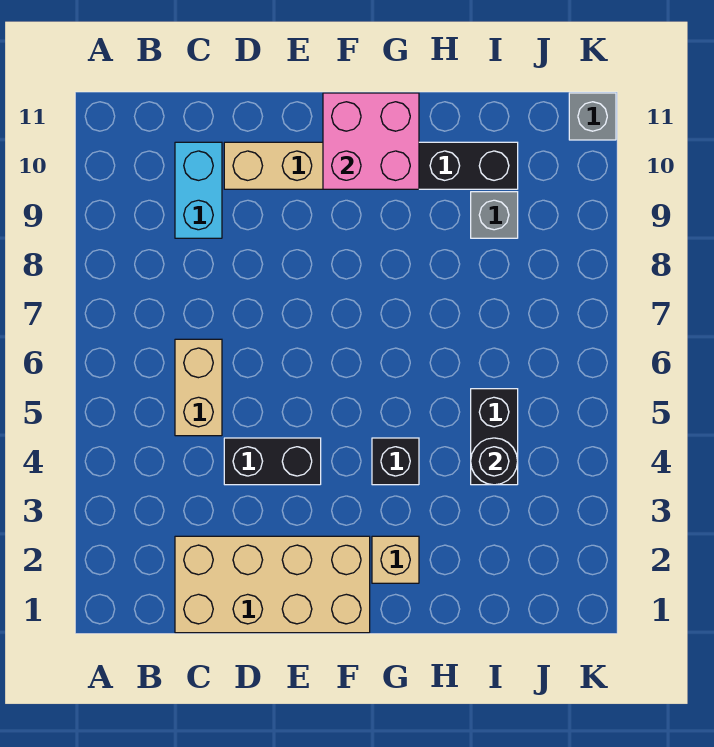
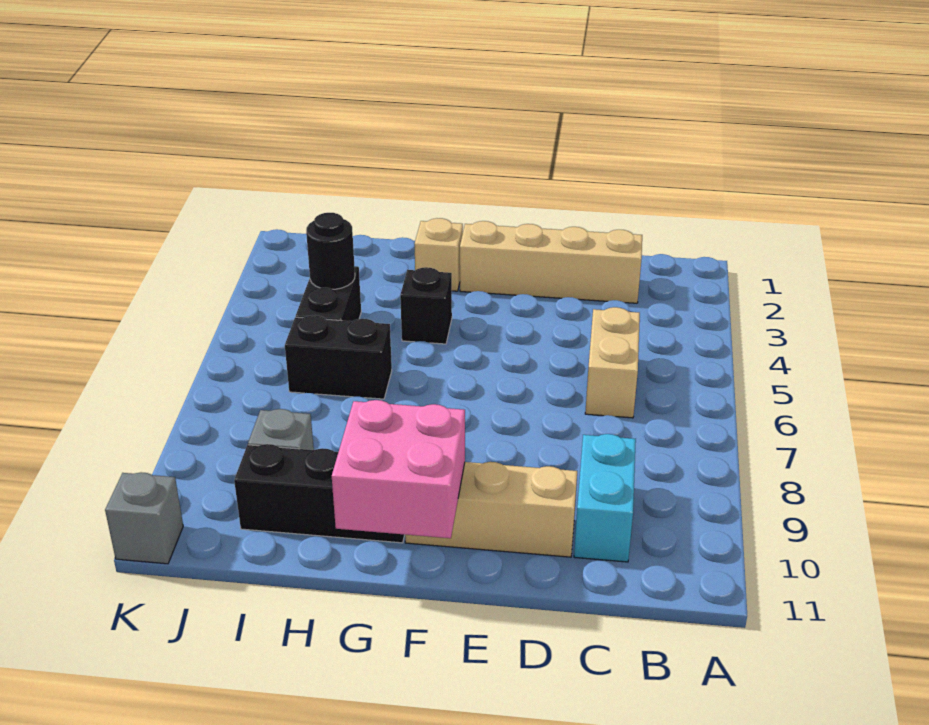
tan brick C1:F2 level 1 -> tan brick C2:F2 level 1
black brick D4:E4 level 1 -> black brick H6:I6 level 1

